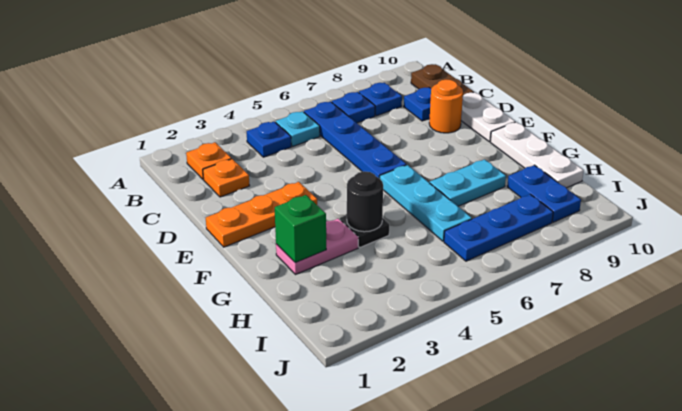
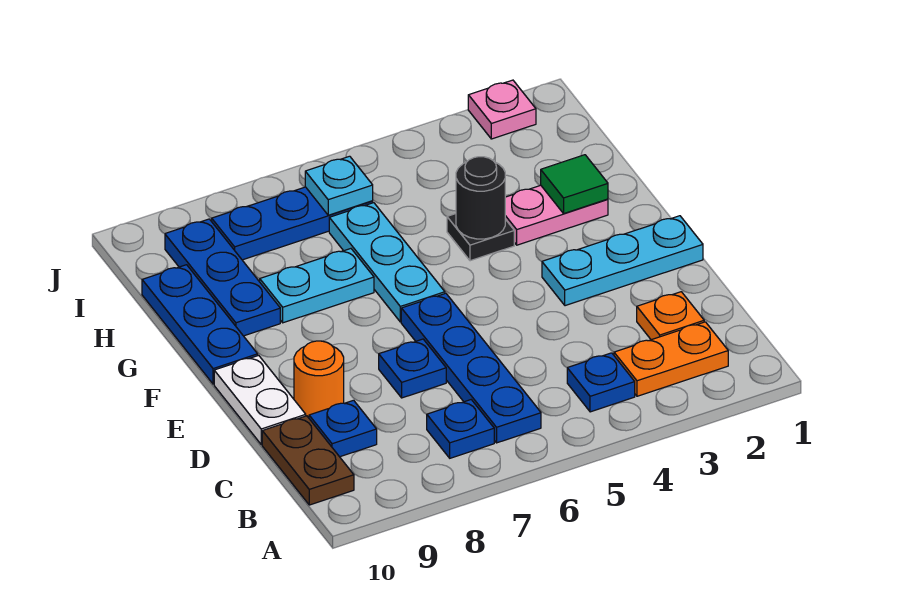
orange plate B2 level 1 -> orange plate B2:B3 level 1
cyan plate B5 level 1 -> cyan plate I6 level 2
blue plate B8 level 1 -> blue plate D7 level 1
orange plate E1:E3 level 1 -> cyan plate E1:E3 level 1
white plate F10:H10 level 1 -> blue plate F10:H10 level 1
green brick G2 level 2 -> green tile G2 level 2
blue plate H9:I9 level 1 -> blue plate G9:I9 level 1
none -> pink plate J2 level 1

